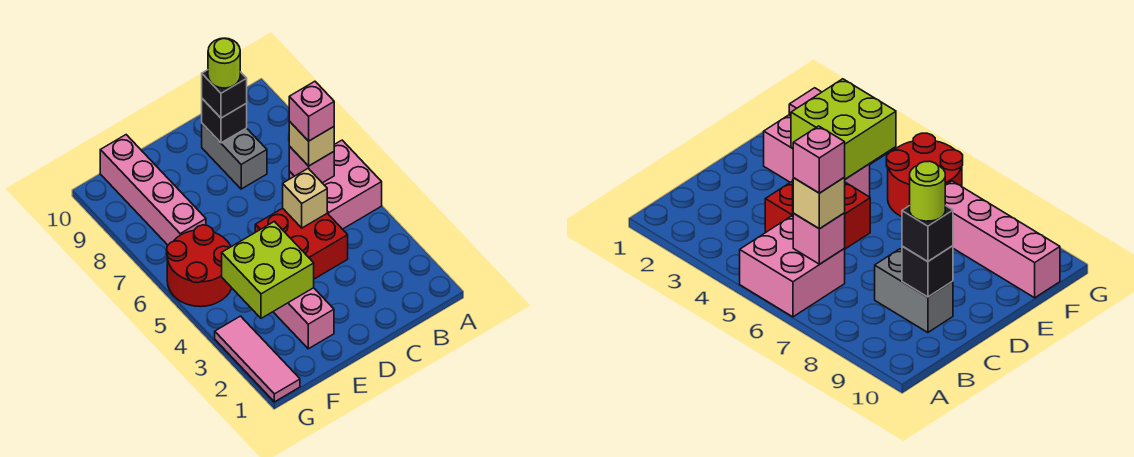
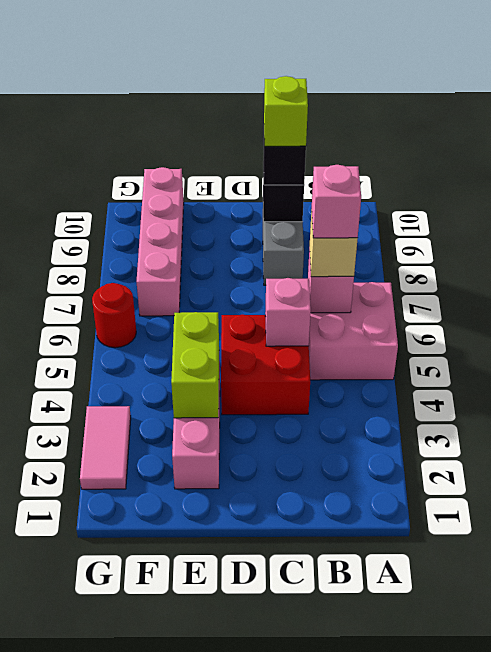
tan brick C5 level 2 -> pink brick C5 level 2
lime round brick C9 level 4 -> lime brick C9 level 4
lime brick E3:F4 level 2 -> lime brick E3:E4 level 2
red round brick F5:G6 level 1 -> red round brick G6 level 1
pink tile G1:G3 level 1 -> pink tile G2:G3 level 1

